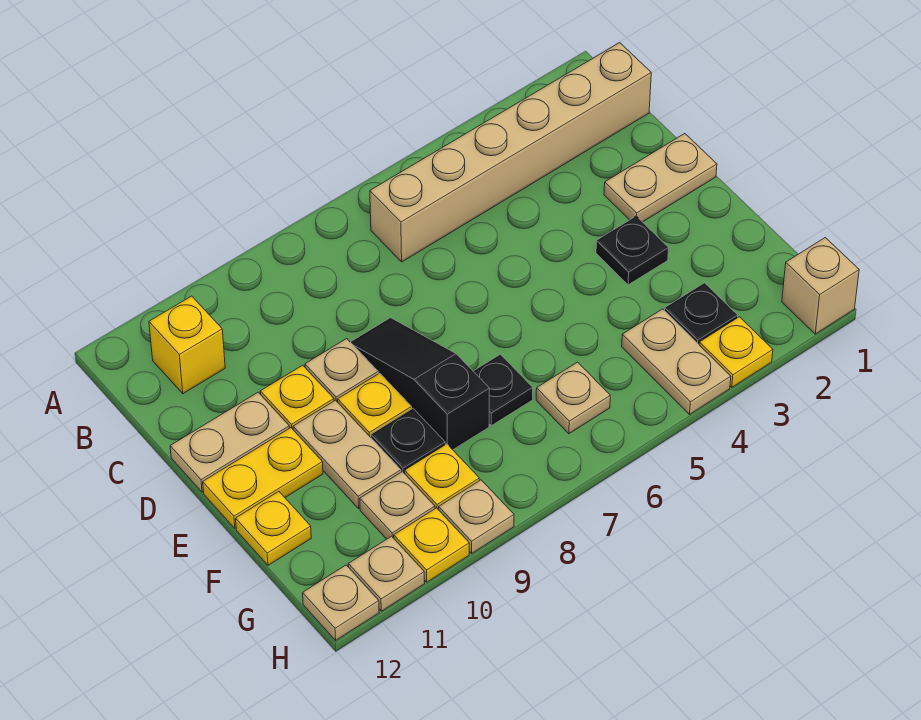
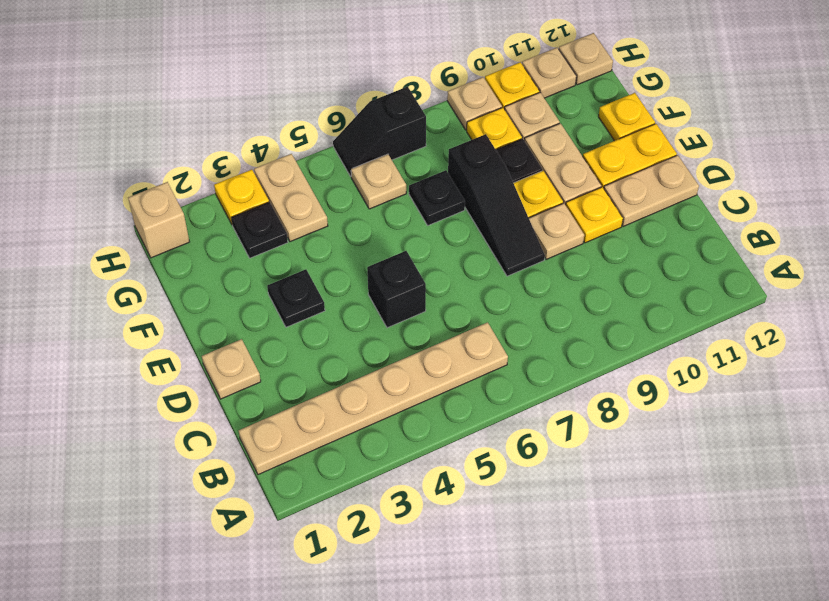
tan brick B1:B6 level 1 -> tan plate B1:B6 level 1
yellow brick B11 level 1 -> none
tan plate D1:D2 level 1 -> tan plate D1 level 1
none -> black brick D5 level 1
none -> black slope H6:H7 level 1 top 7

